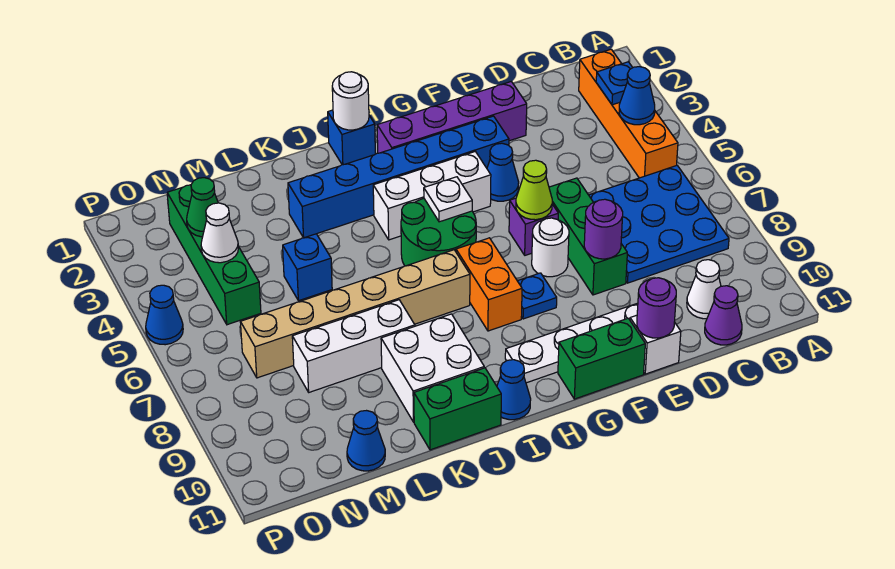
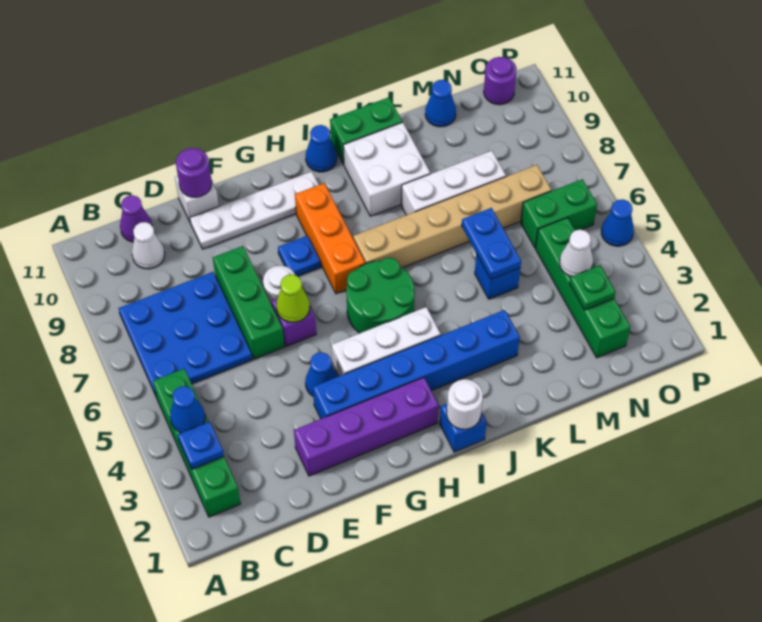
orange brick B2:B5 level 1 -> green brick B2:B5 level 1
purple round brick E8 level 2 -> purple round brick O11 level 1
green brick F11:G11 level 1 -> green brick N6:O6 level 1
white plate H5 level 2 -> none
orange brick H7:H8 level 1 -> orange brick H7:H9 level 1
none -> blue plate L5:L6 level 2
green cone N3 level 2 -> green plate N3 level 2

